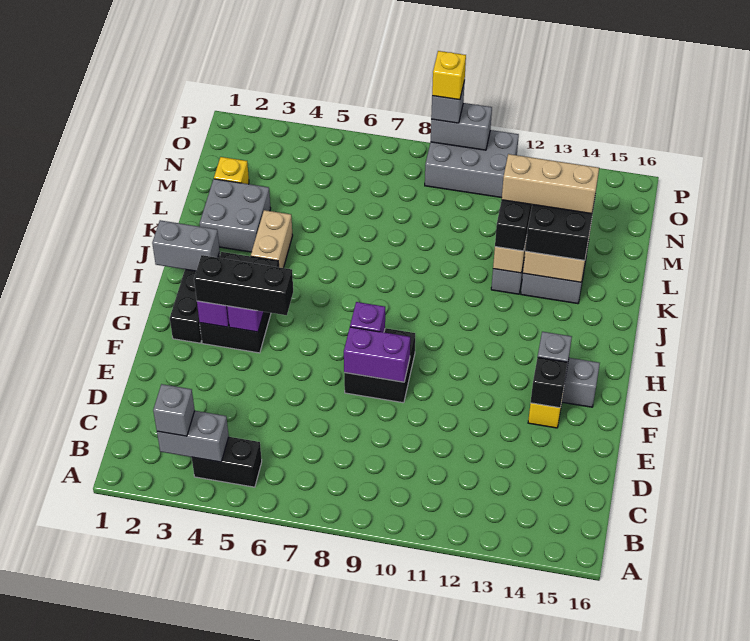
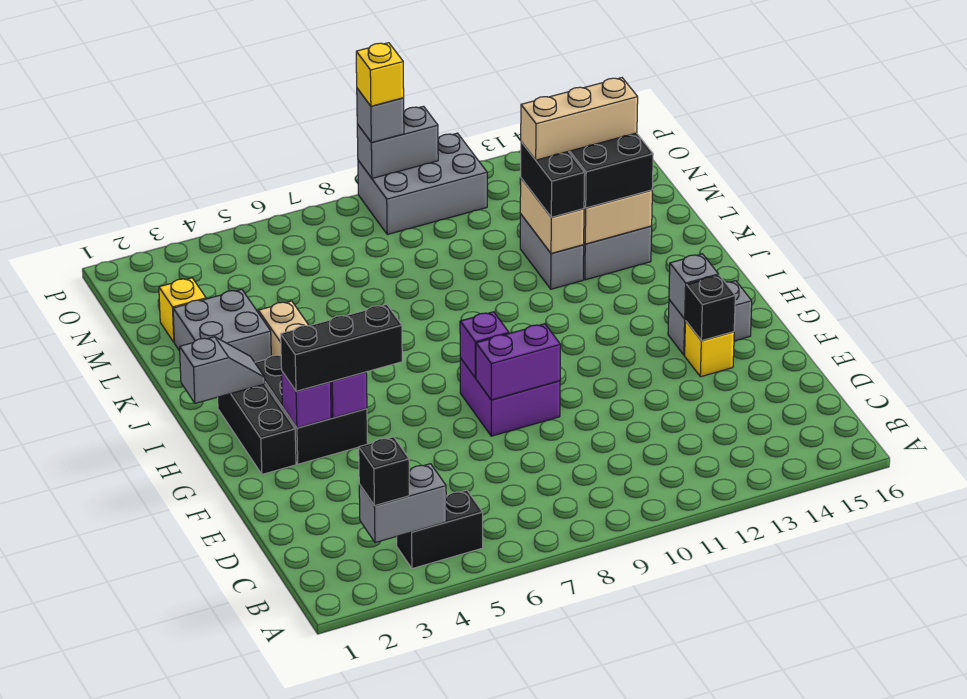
grey brick B3 level 3 -> black brick B3 level 3
black brick F8:G9 level 1 -> purple brick F8:G9 level 1
grey brick I1:I2 level 2 -> grey slope I1:I2 level 2 top 1

